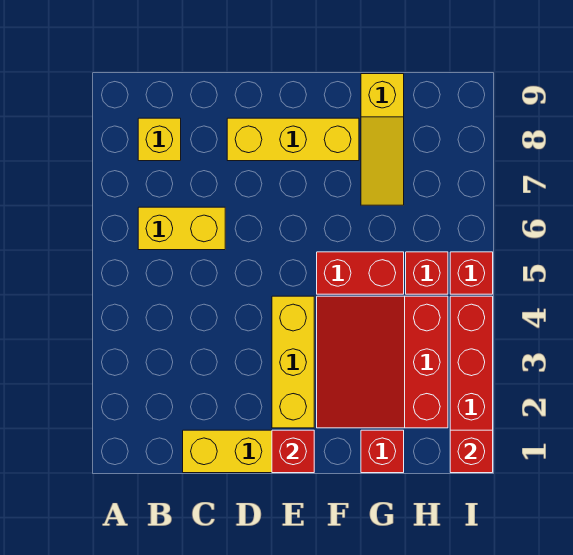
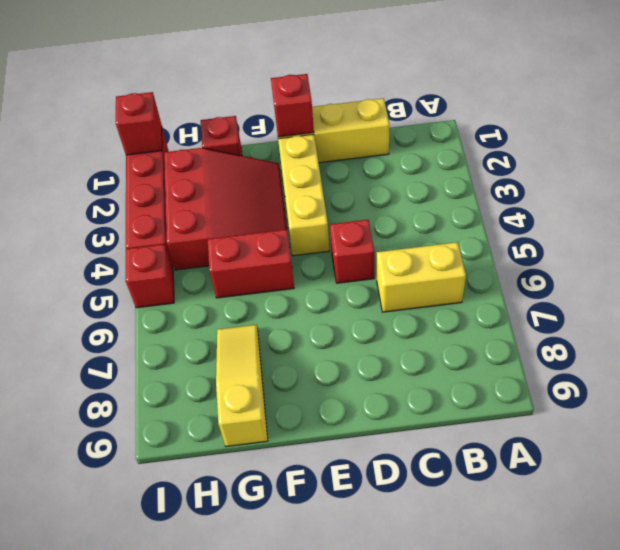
yellow brick B8 level 1 -> none
yellow brick D8:F8 level 1 -> none
red brick H5 level 1 -> red brick D5 level 1

